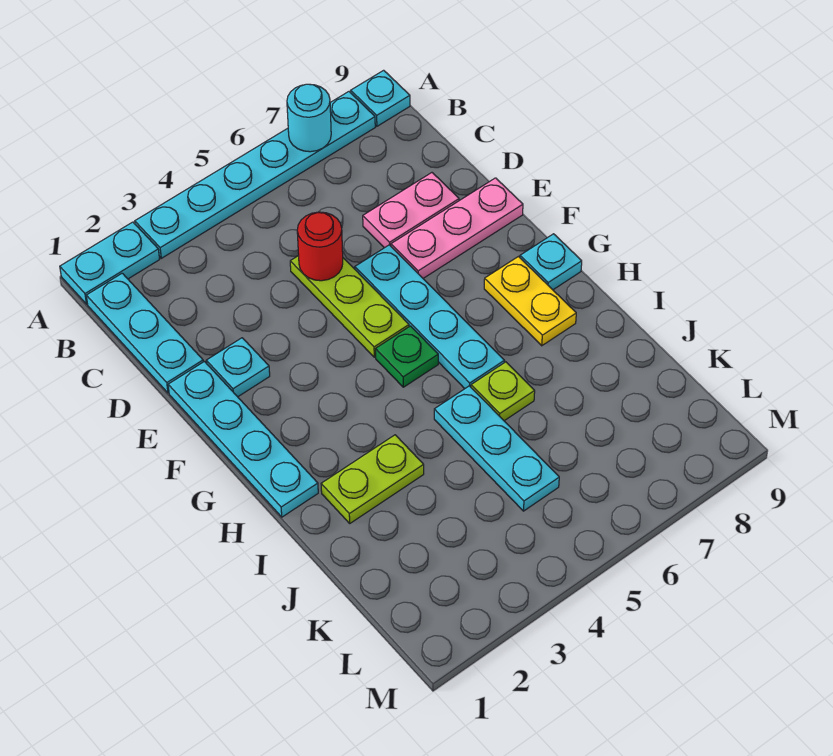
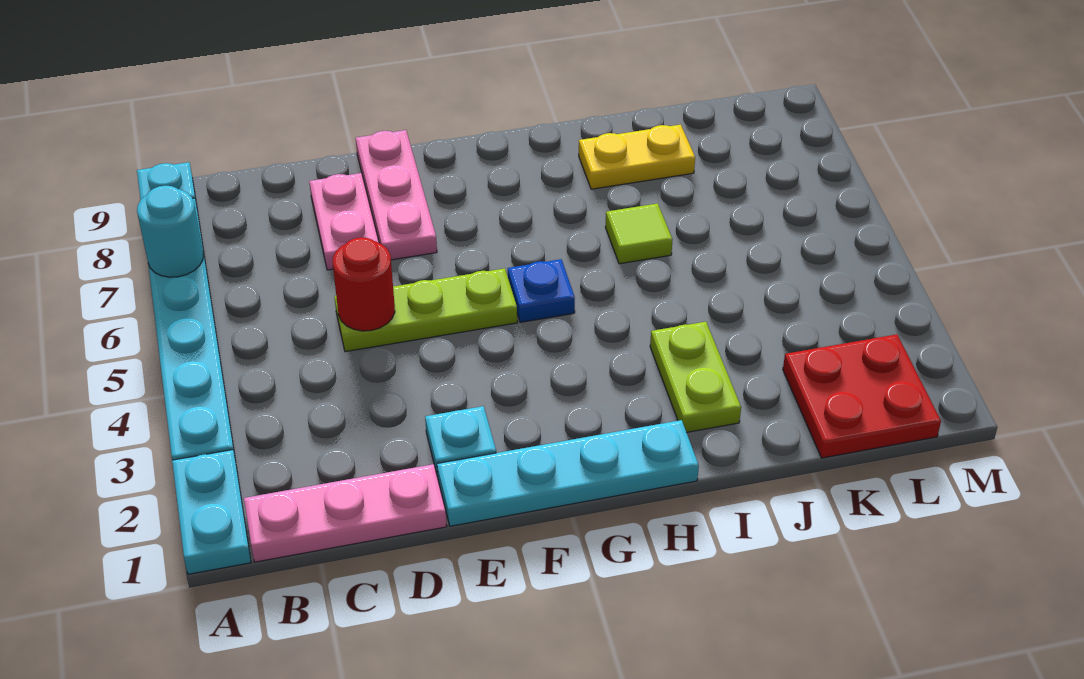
cyan plate B1:D1 level 1 -> pink plate B1:D1 level 1
cyan plate E6:H6 level 1 -> none
green plate G5 level 1 -> blue plate G5 level 1
yellow plate G8:H8 level 1 -> yellow plate I8:J8 level 1
cyan plate G9 level 1 -> none
cyan plate I5:K5 level 1 -> none
lime plate I6 level 1 -> lime tile I6 level 1
none -> red plate K1:L2 level 1

